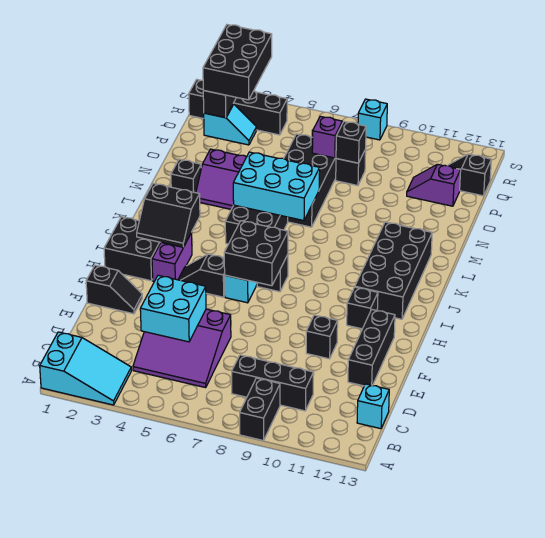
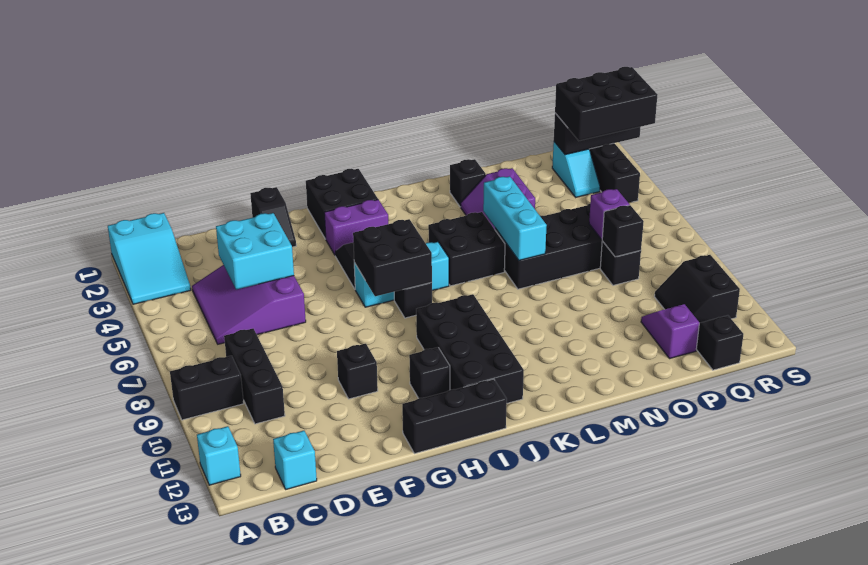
black brick E12:G12 level 1 -> black brick G13:I13 level 1
black slope I2:J3 level 2 top J -> black slope Q10:R11 level 1 top R
black brick I11:L12 level 1 -> black brick I9:J12 level 1
cyan brick L5:M7 level 2 -> cyan brick M5:M7 level 2
cyan brick S8 level 1 -> cyan brick A12 level 1

